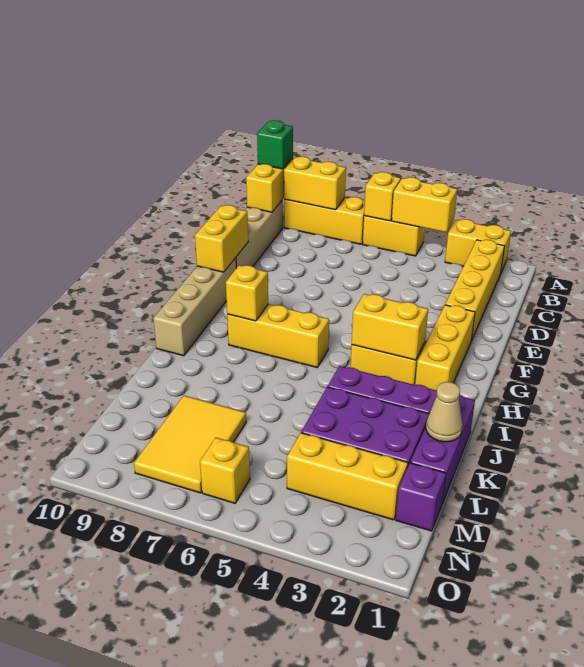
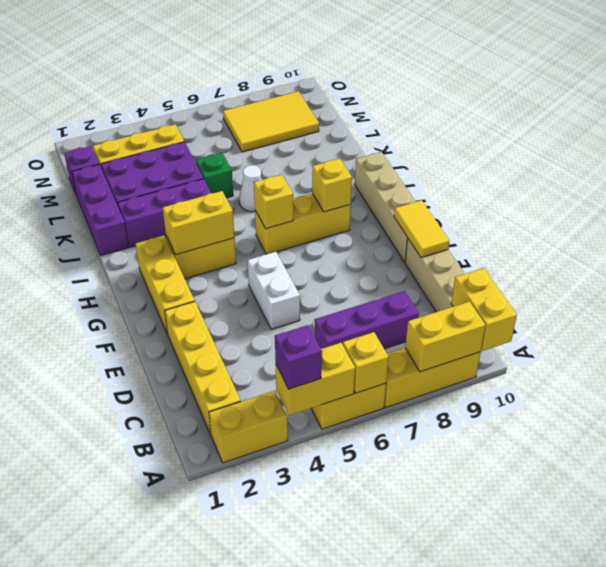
none -> purple brick A4 level 3
green brick A10 level 3 -> green brick K5 level 1
none -> purple brick C6:C8 level 1
none -> white brick E5:F5 level 1
yellow brick E10:F10 level 2 -> yellow tile E10:F10 level 2
none -> white cone J6 level 1
tan cone K1 level 2 -> none
yellow tile L7:N8 level 1 -> yellow tile M7:N9 level 1
yellow brick N6 level 1 -> yellow brick H6 level 2

